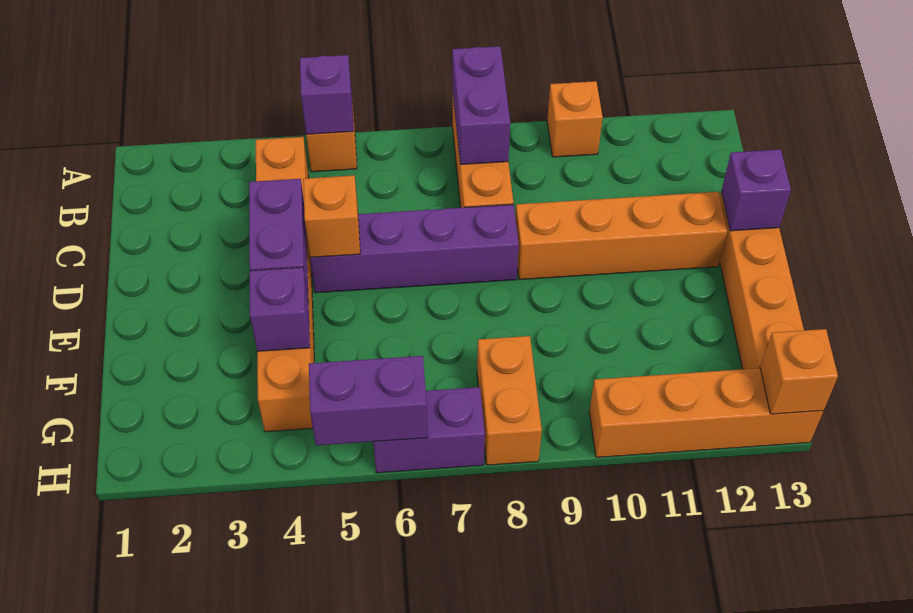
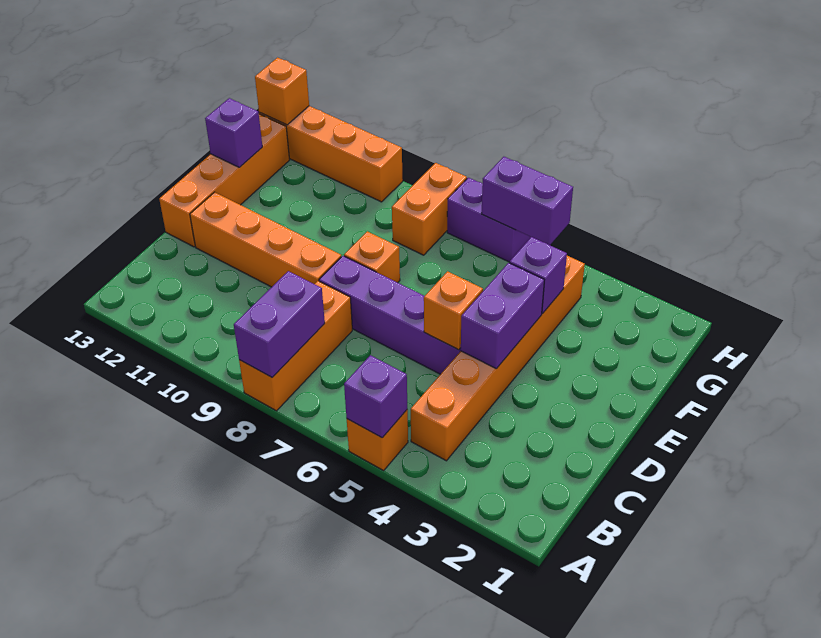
orange brick A10 level 1 -> orange brick E8 level 1
purple brick D13 level 2 -> purple brick F13 level 2

